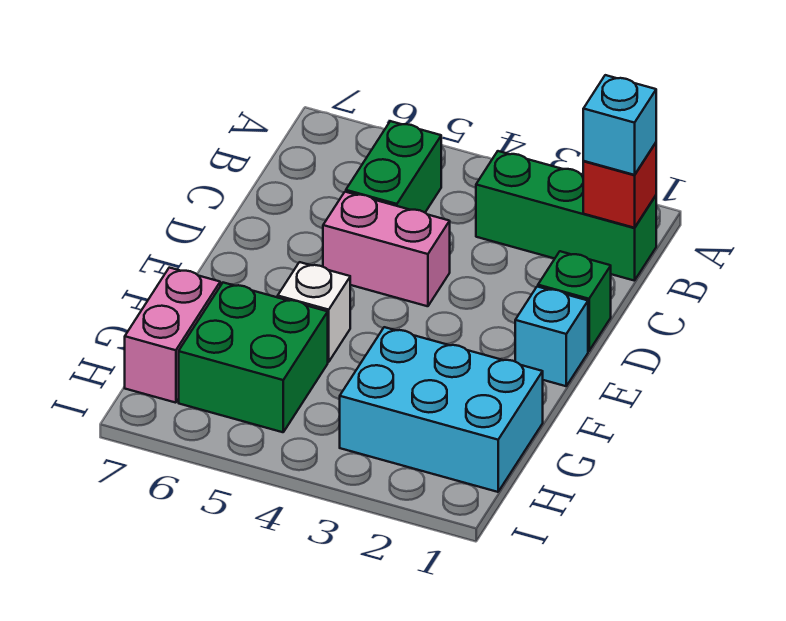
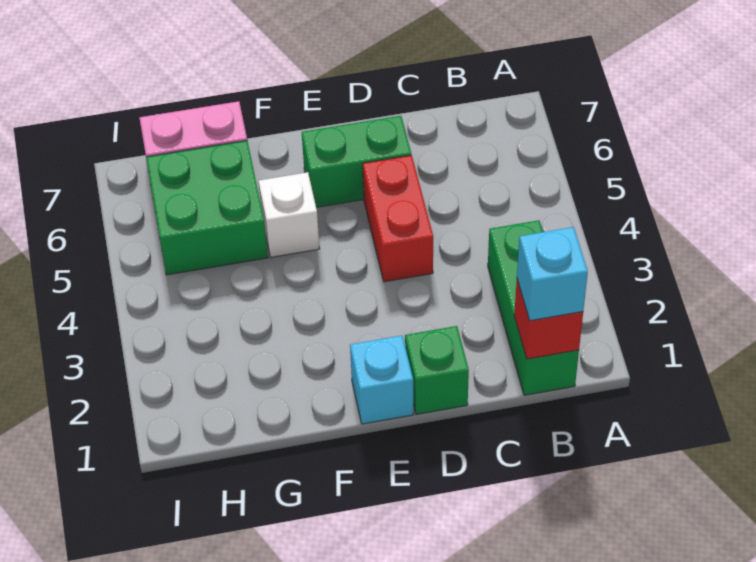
green brick B5:C5 level 1 -> green brick D6:E6 level 1
pink brick D4:D5 level 1 -> red brick D4:D5 level 1
cyan brick G1:H3 level 1 -> none

